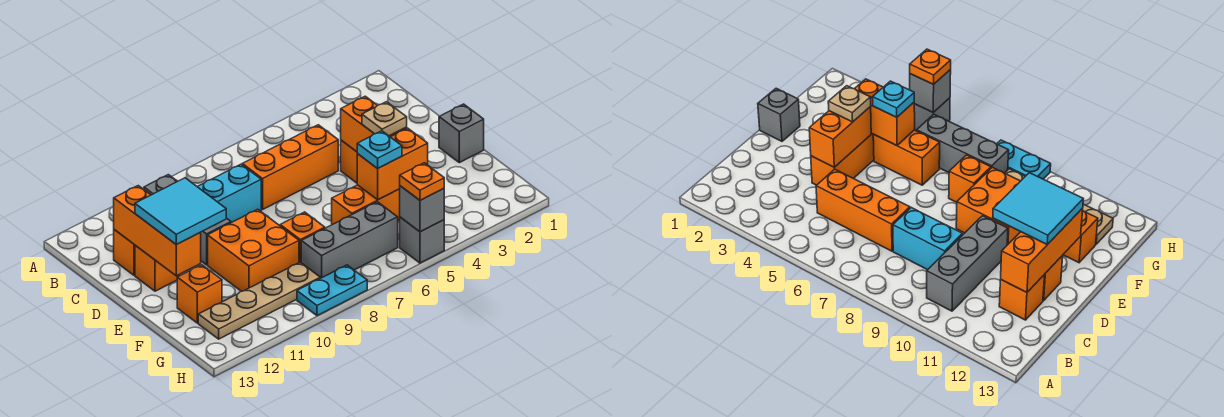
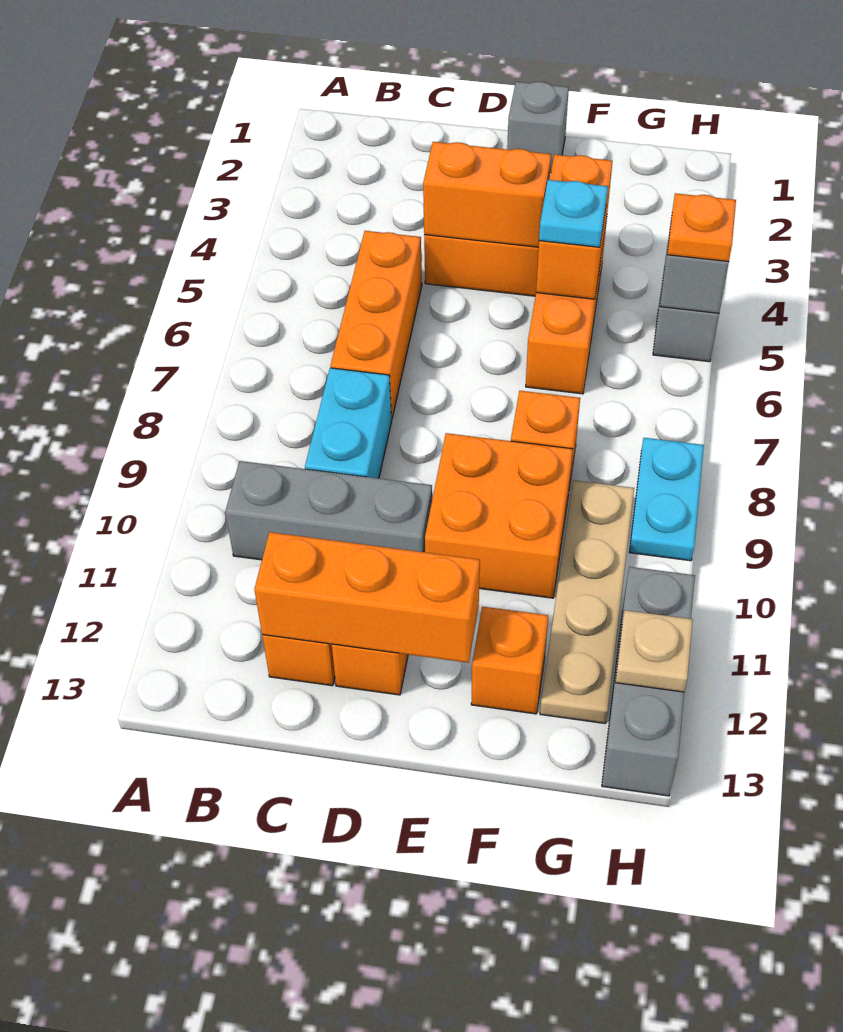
cyan tile D11:E12 level 3 -> none
tan plate E4 level 3 -> tan plate H12 level 2
grey brick G6:G8 level 1 -> grey brick H11:H13 level 1

